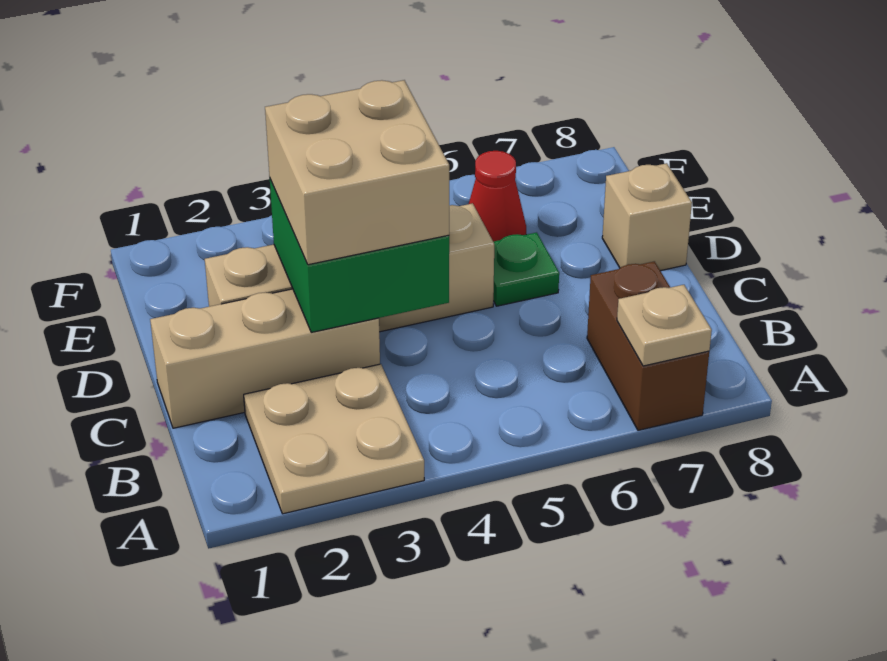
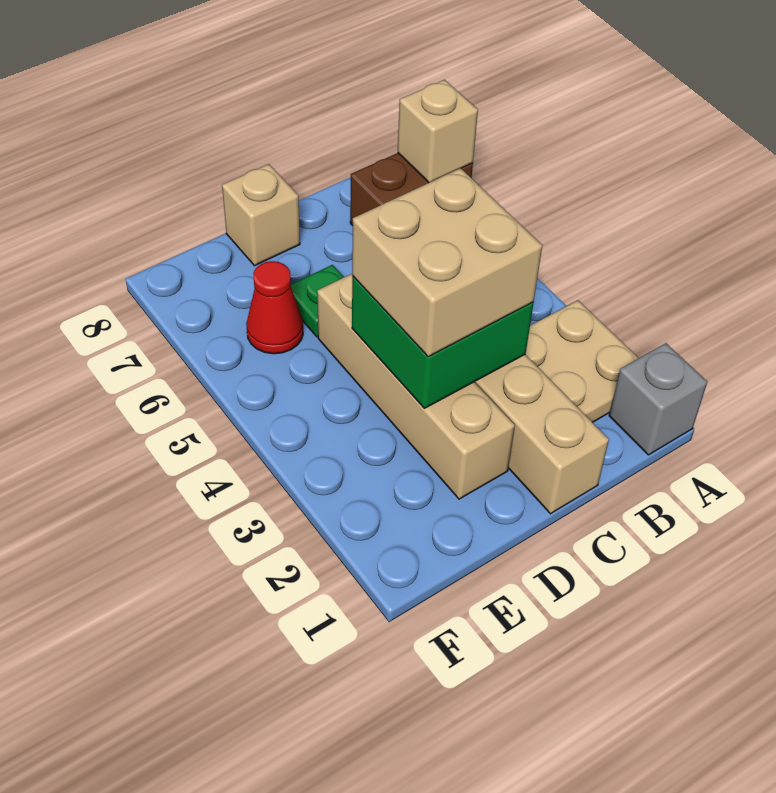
none -> grey brick A1 level 1
tan plate A7 level 2 -> tan brick A7 level 2

